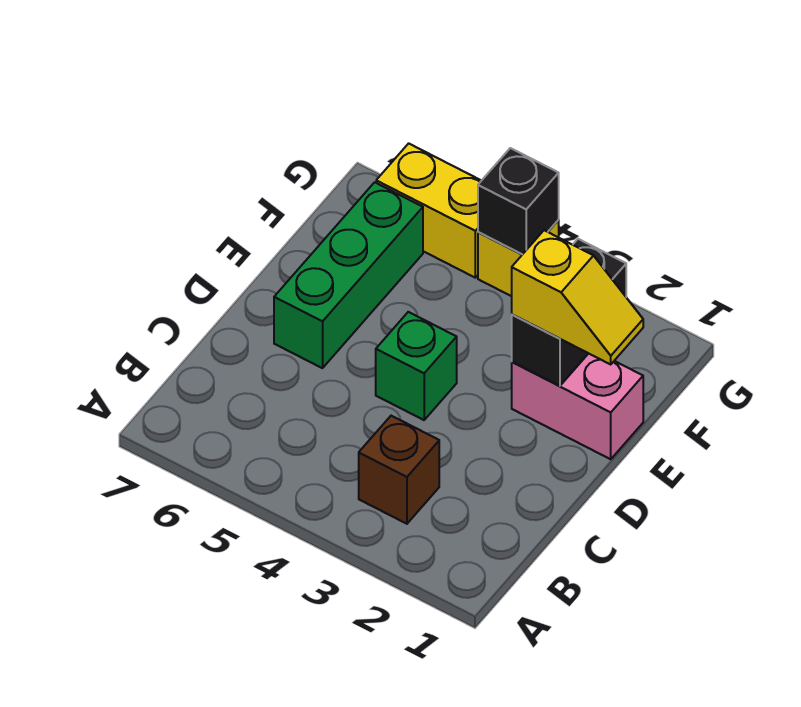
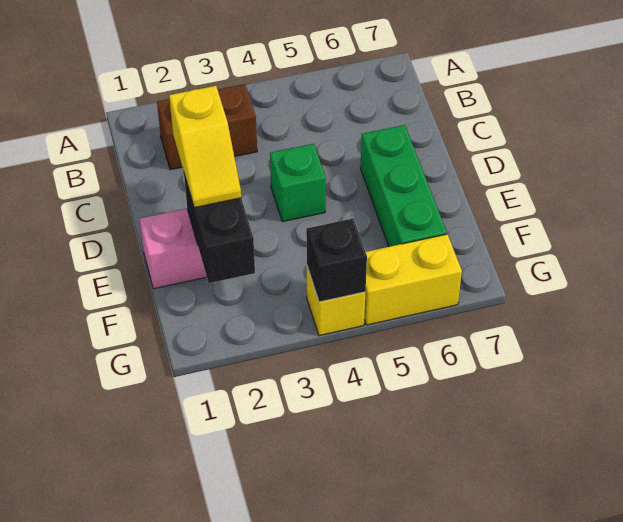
brown brick B3 level 1 -> brown brick B2:B3 level 1
yellow slope E1:E2 level 3 top 2 -> yellow slope D2:E2 level 3 top D

